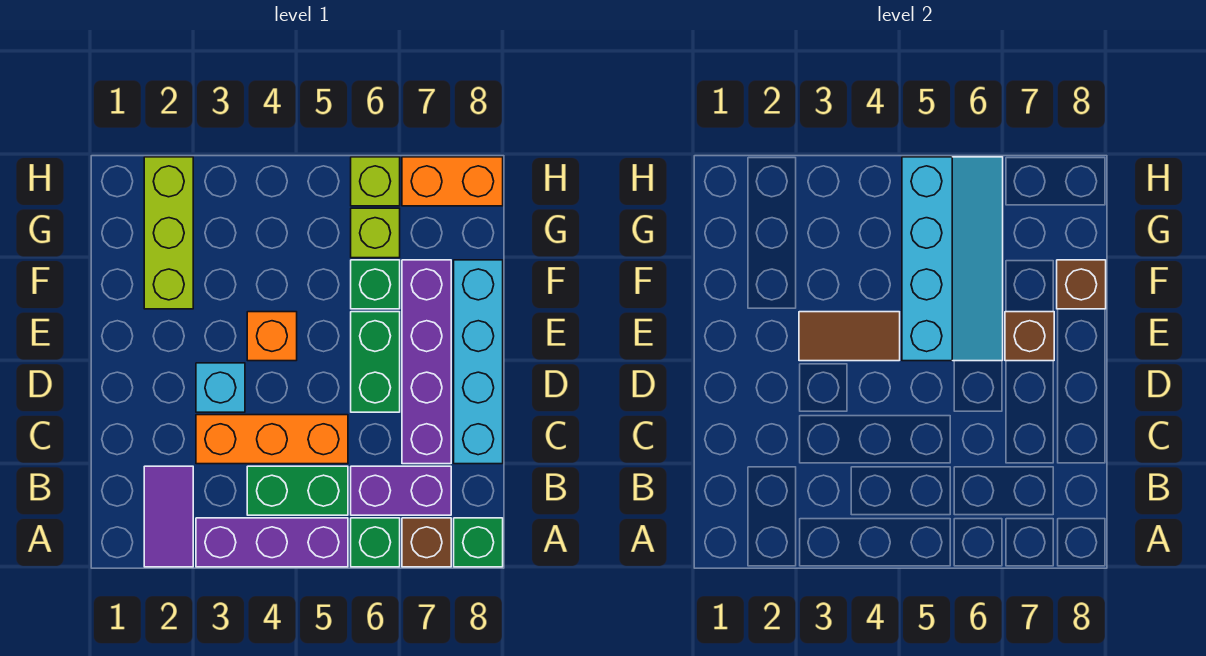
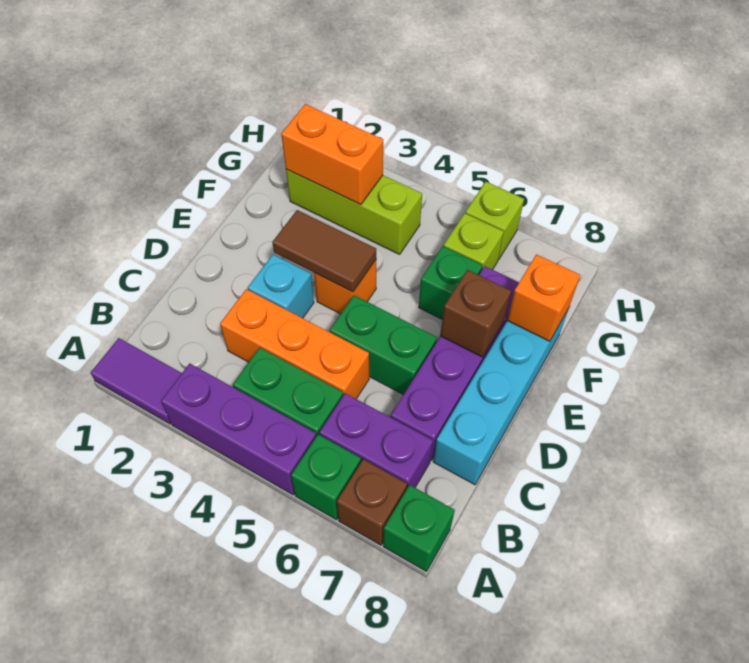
purple tile A2:B2 level 1 -> purple tile A1:A2 level 1
green brick D6:E6 level 1 -> green brick D5:D6 level 1
cyan slope E5:H6 level 2 top 5 -> none
lime brick F2:H2 level 1 -> lime brick G2:G4 level 1
brown brick F8 level 2 -> orange brick F8 level 2
orange brick H7:H8 level 1 -> orange brick G2:G3 level 2

